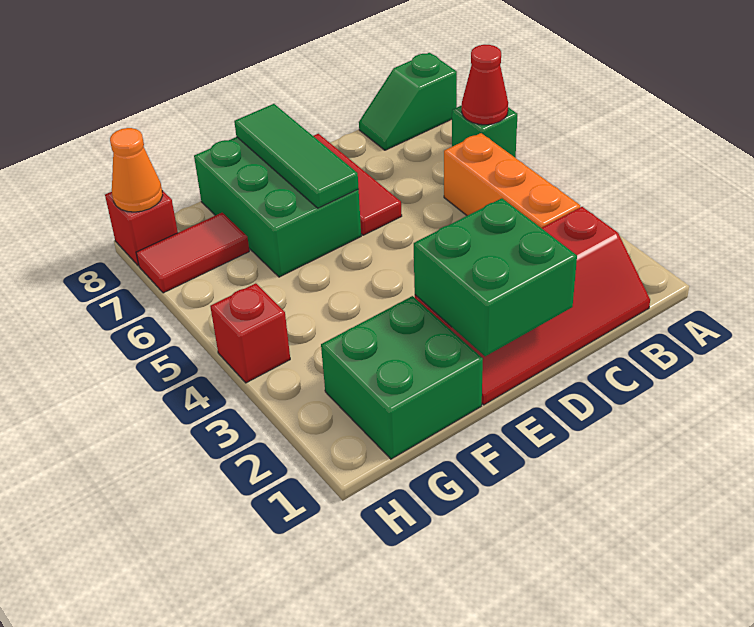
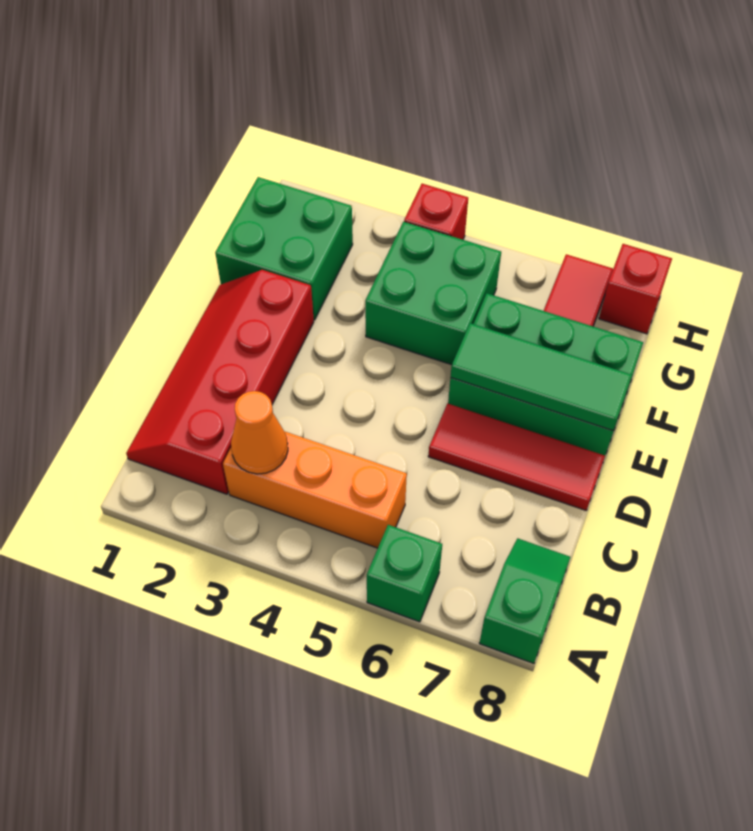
red cone A6 level 2 -> none
green brick D1:E2 level 2 -> green brick F4:G5 level 1
orange cone H8 level 2 -> orange cone B3 level 2

